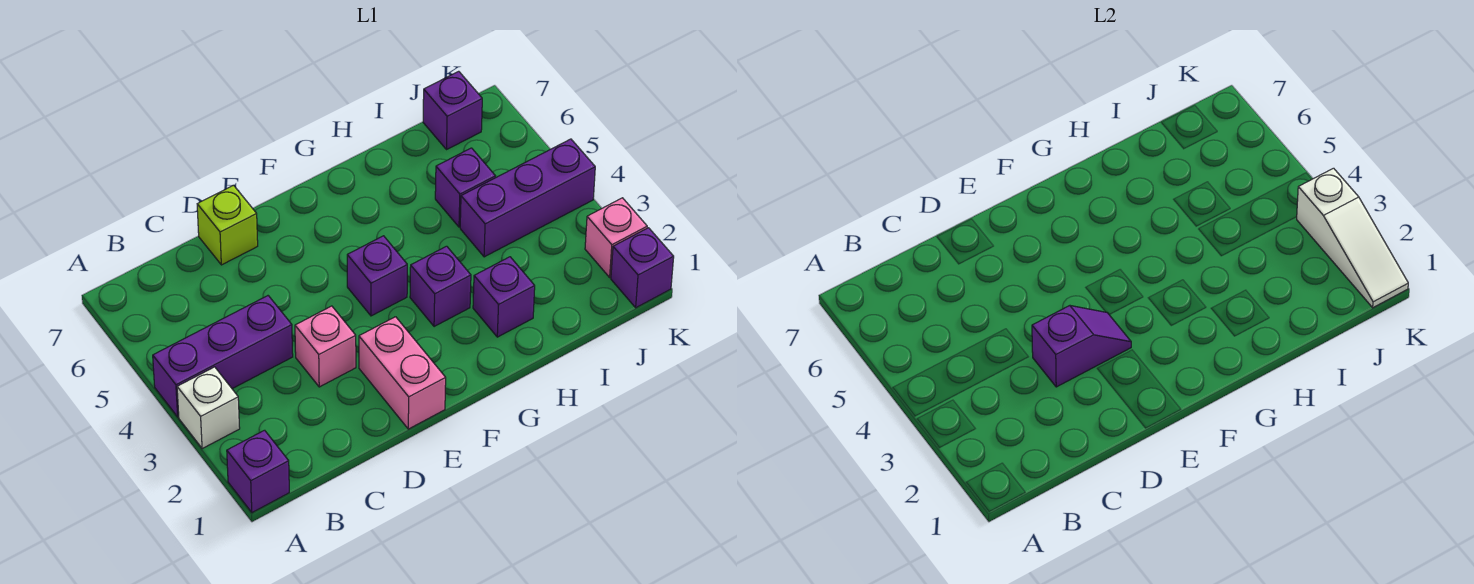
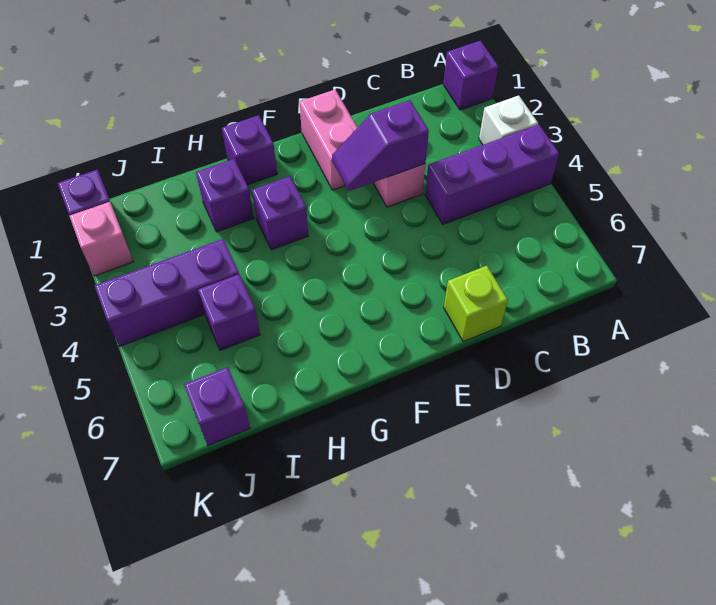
purple brick F4 level 1 -> purple brick G1 level 1
white slope K1:K3 level 2 top 3 -> none

